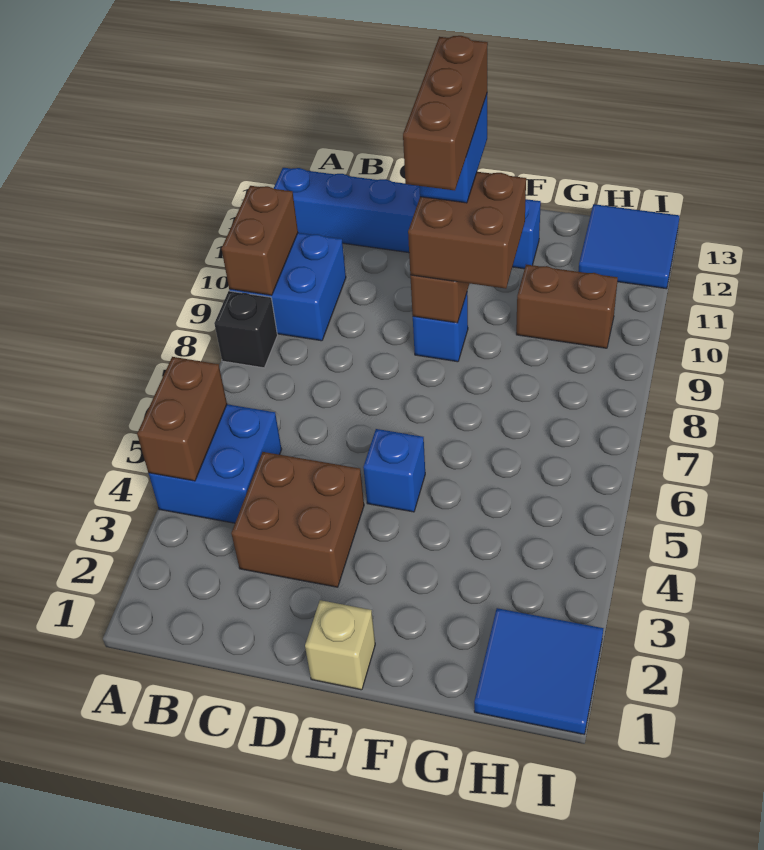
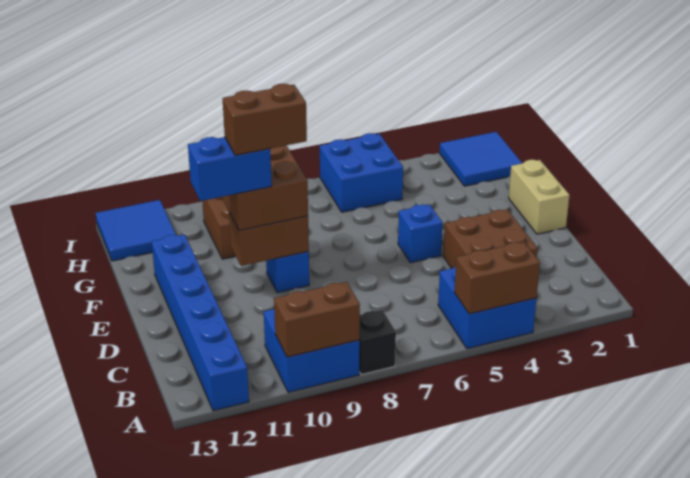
tan brick E1 level 1 -> tan brick E1:F1 level 1
brown brick E9:E11 level 5 -> brown brick E9:E10 level 5
none -> blue brick H5:I6 level 1

